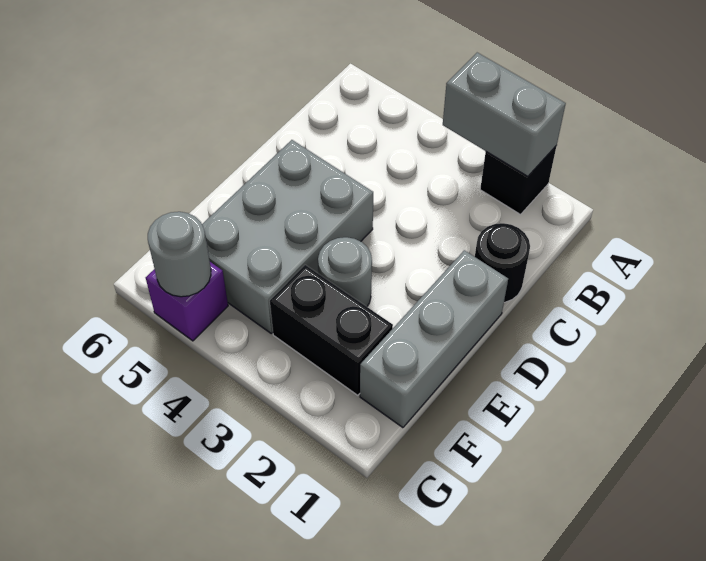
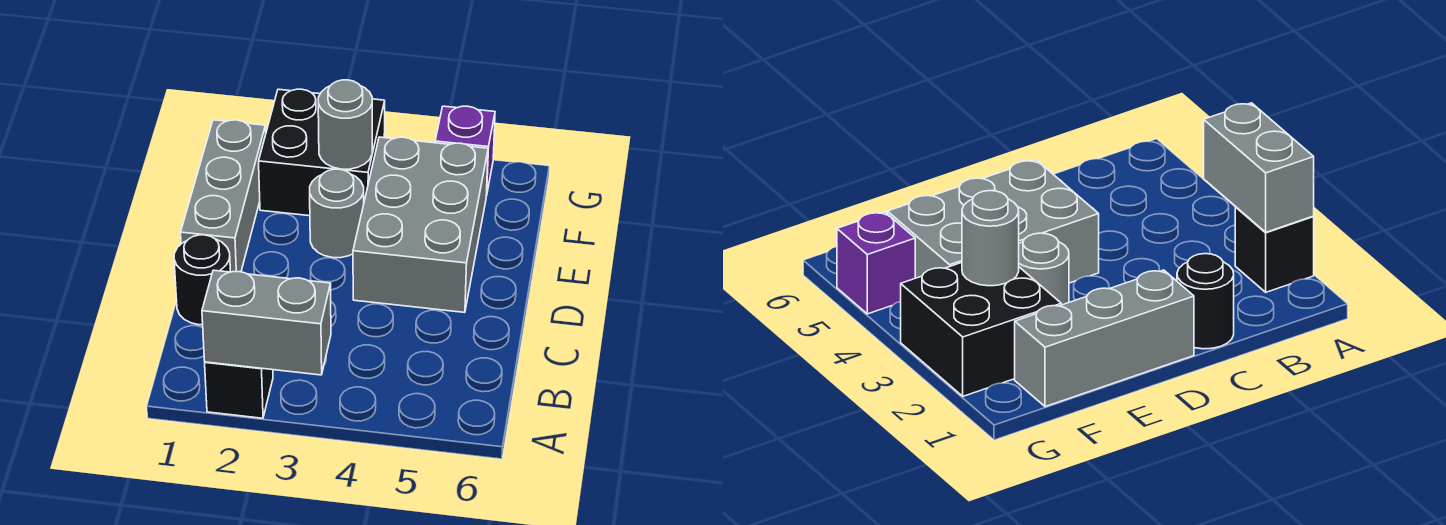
black brick F2:F3 level 1 -> black brick F2:G3 level 1
grey round brick G5 level 2 -> grey round brick F3 level 2

